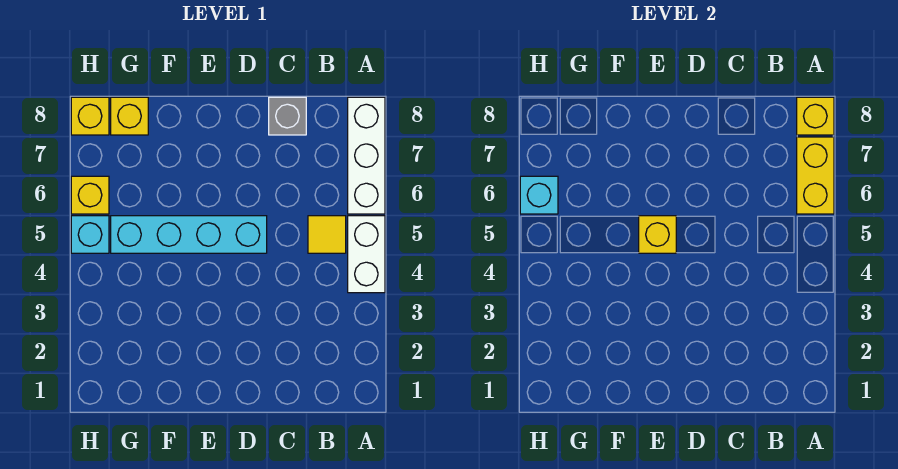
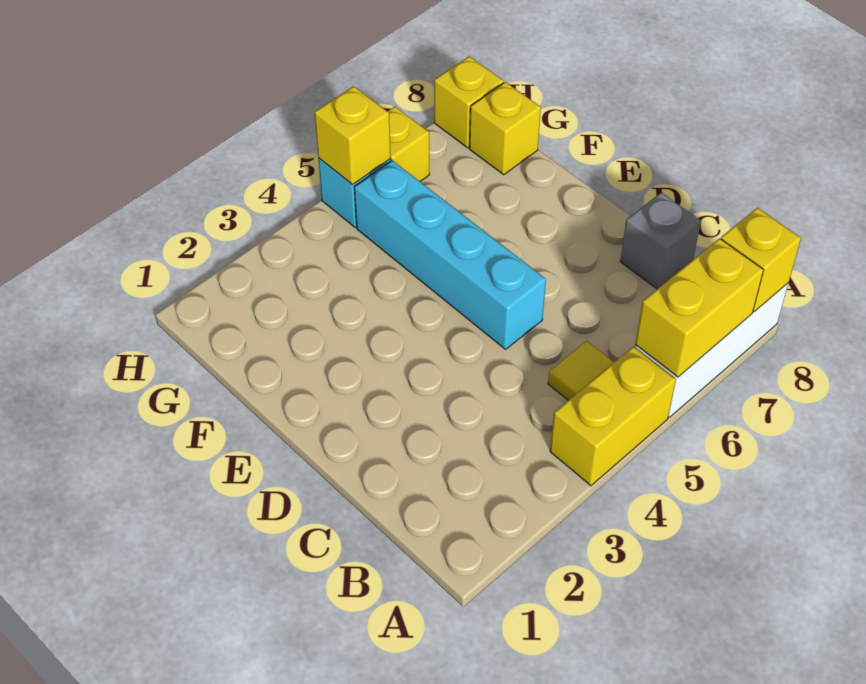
white brick A4:A5 level 1 -> yellow brick A4:A5 level 1
yellow brick E5 level 2 -> yellow brick H5 level 2
cyan brick H6 level 2 -> none

